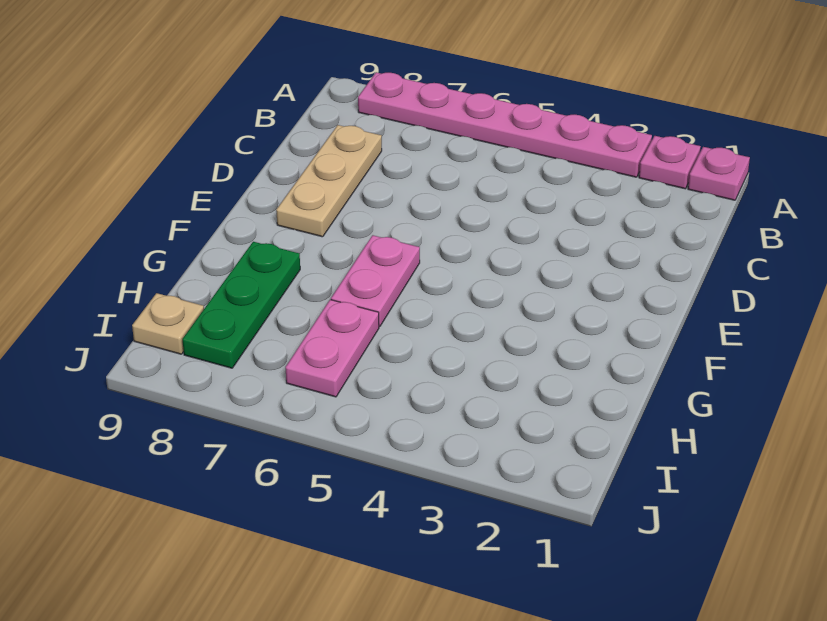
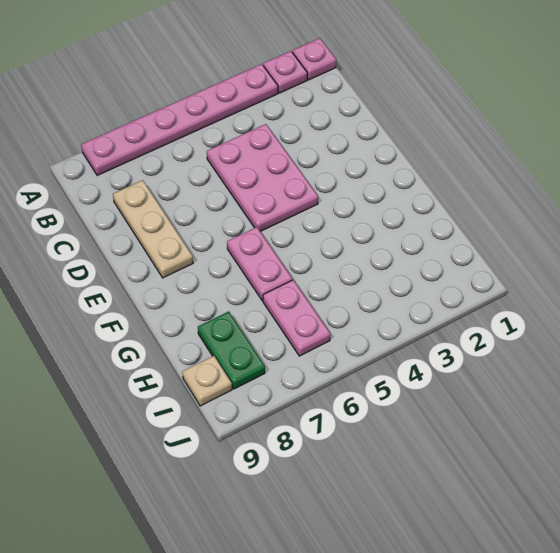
none -> pink plate C4:E5 level 1
green plate G8:I8 level 1 -> green plate H8:I8 level 1

